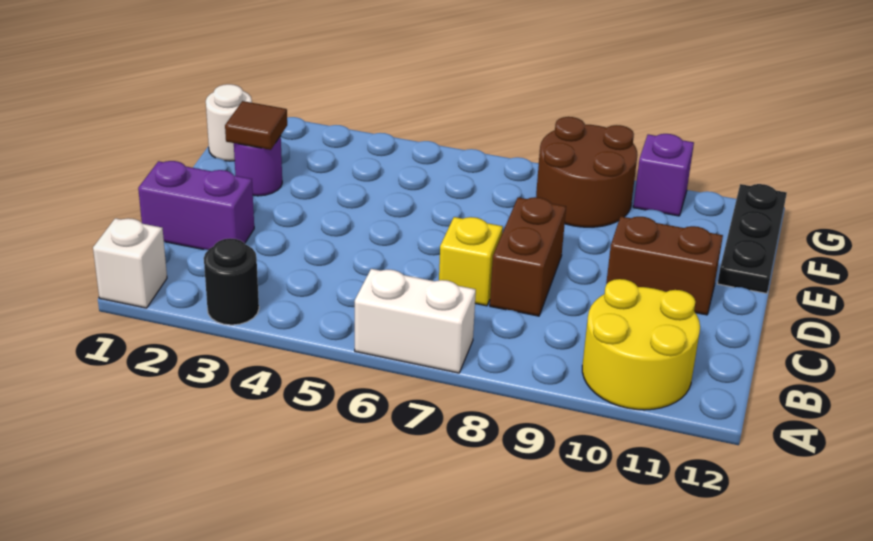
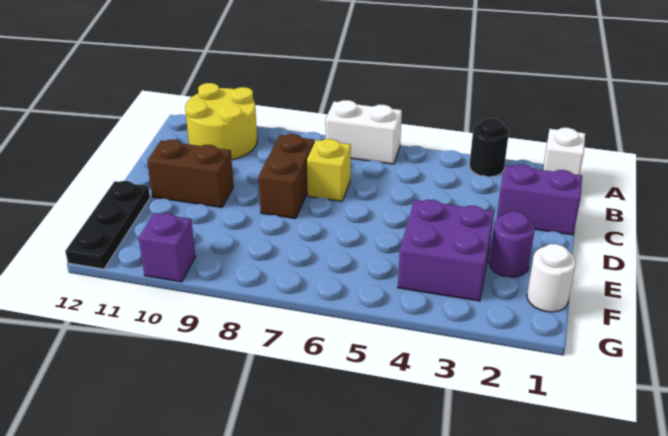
brown tile E2 level 2 -> none
none -> purple brick E3:F4 level 1
brown round brick F8:G9 level 1 -> none

